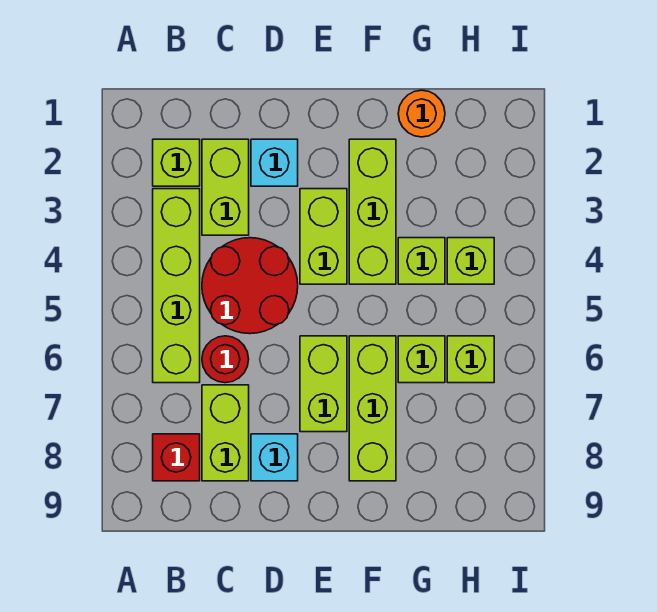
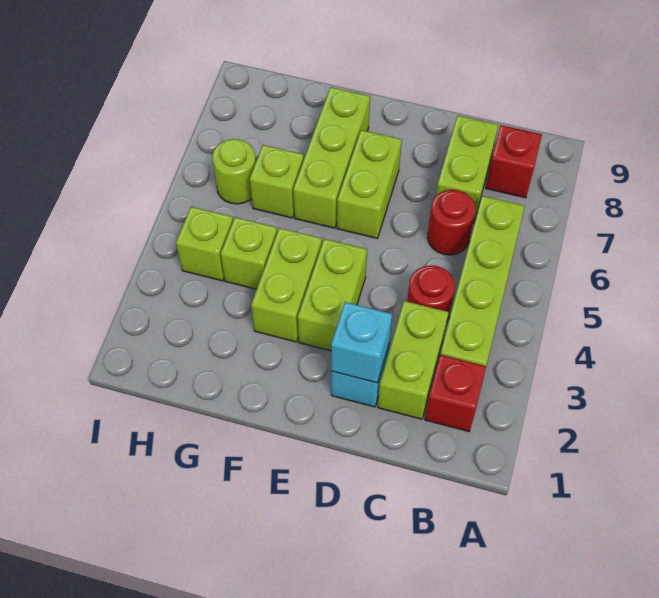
lime brick B2 level 1 -> red brick B2 level 1
red round brick C4:D5 level 1 -> red round brick C4 level 1
cyan brick D8 level 1 -> cyan brick D2 level 2
lime brick F2:F4 level 1 -> lime brick F3:F4 level 1
orange round brick G1 level 1 -> none
lime brick H6 level 1 -> lime round brick H6 level 1

